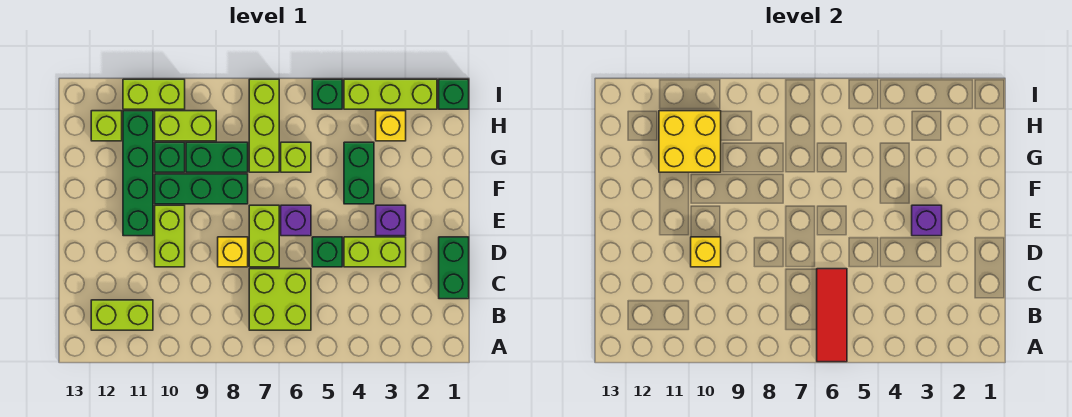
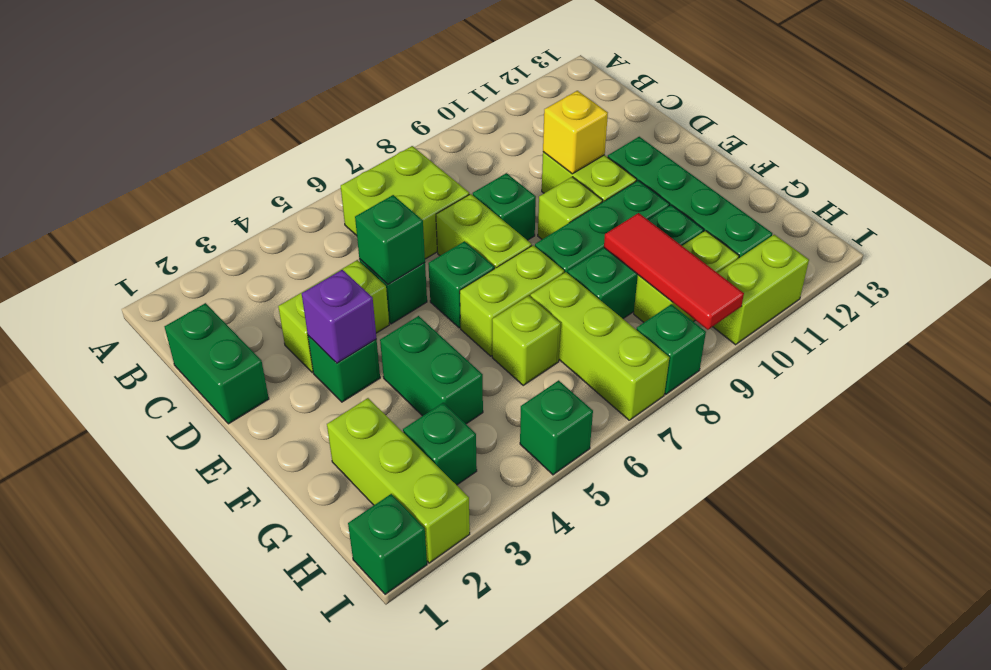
red tile A6:C6 level 2 -> red tile G9:I9 level 2
lime brick B11:B12 level 1 -> lime brick F6:F7 level 1
none -> green brick D5 level 2
yellow brick D8 level 1 -> green brick D8 level 1
purple brick E3 level 1 -> green brick E3 level 1
purple brick E6 level 1 -> green brick E6 level 1
yellow brick G10:H11 level 2 -> none
yellow brick H3 level 1 -> green brick H3 level 1
lime brick H12 level 1 -> lime brick E9 level 1
lime brick I2:I4 level 1 -> lime brick G2:I2 level 1
none -> green brick I8 level 1

